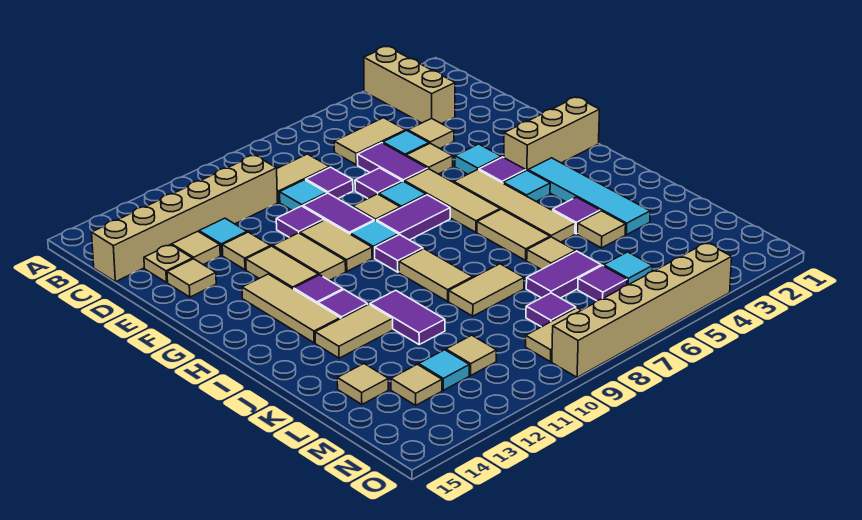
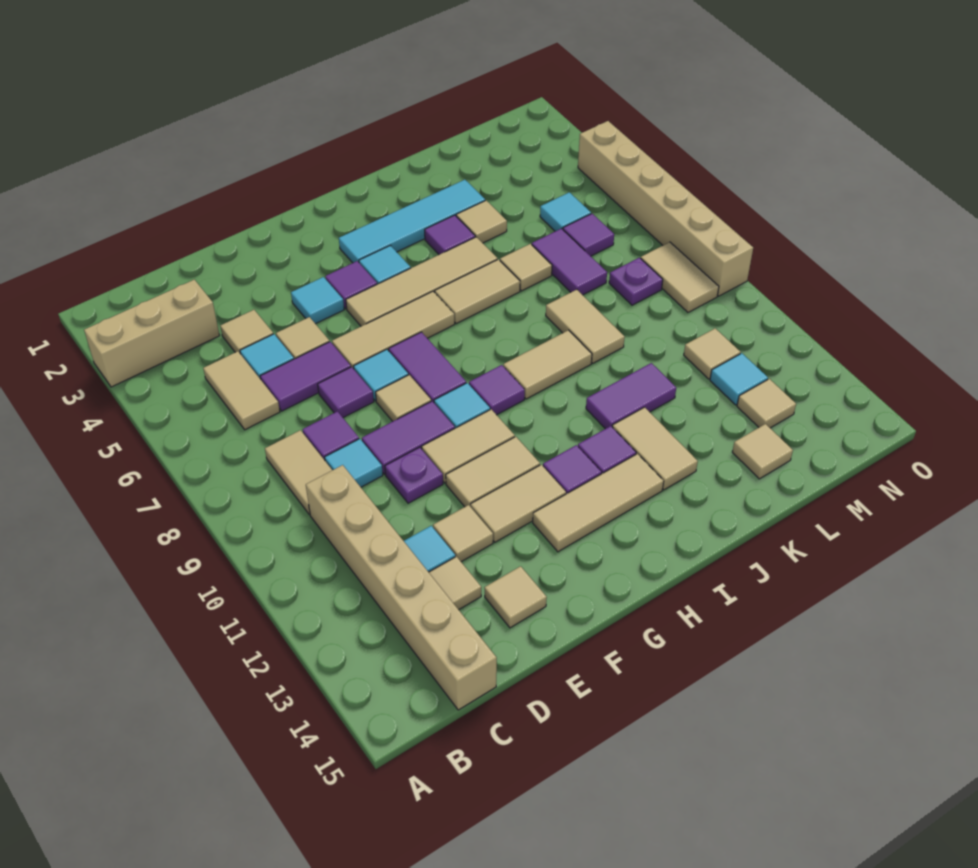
tan plate D14 level 1 -> none
purple tile E10 level 1 -> purple plate E10 level 1
tan brick G1:G3 level 1 -> none
purple tile M8 level 1 -> purple plate M8 level 1

